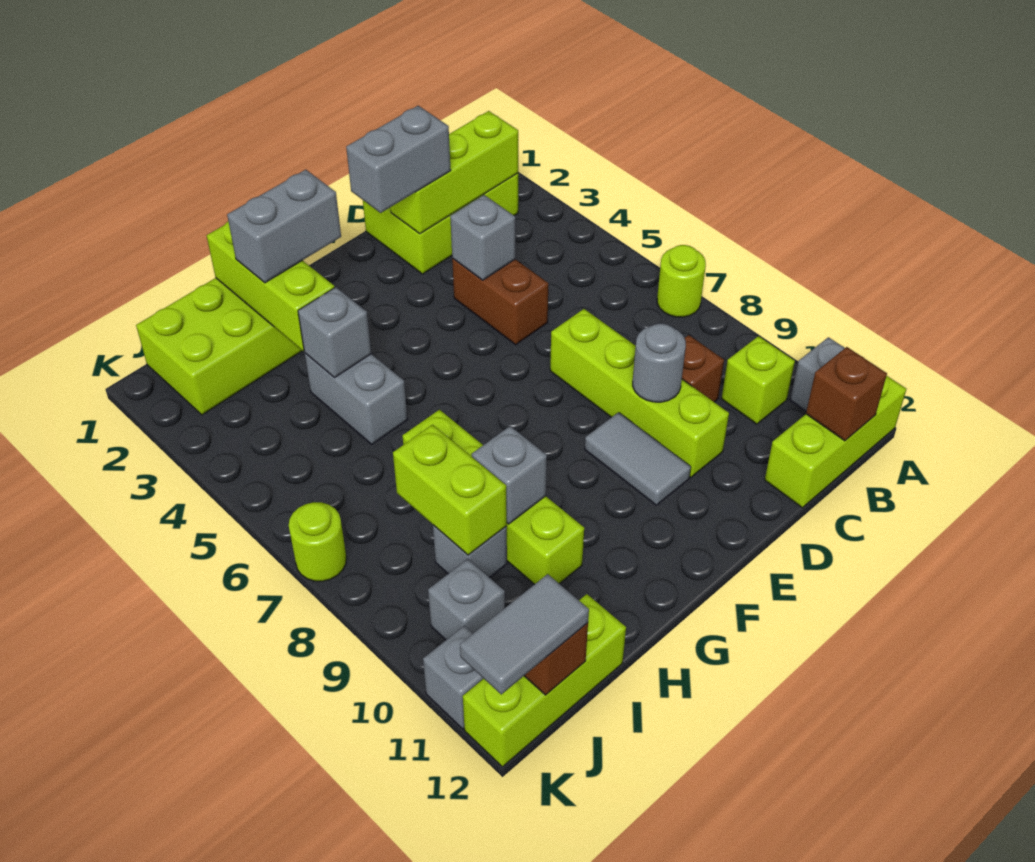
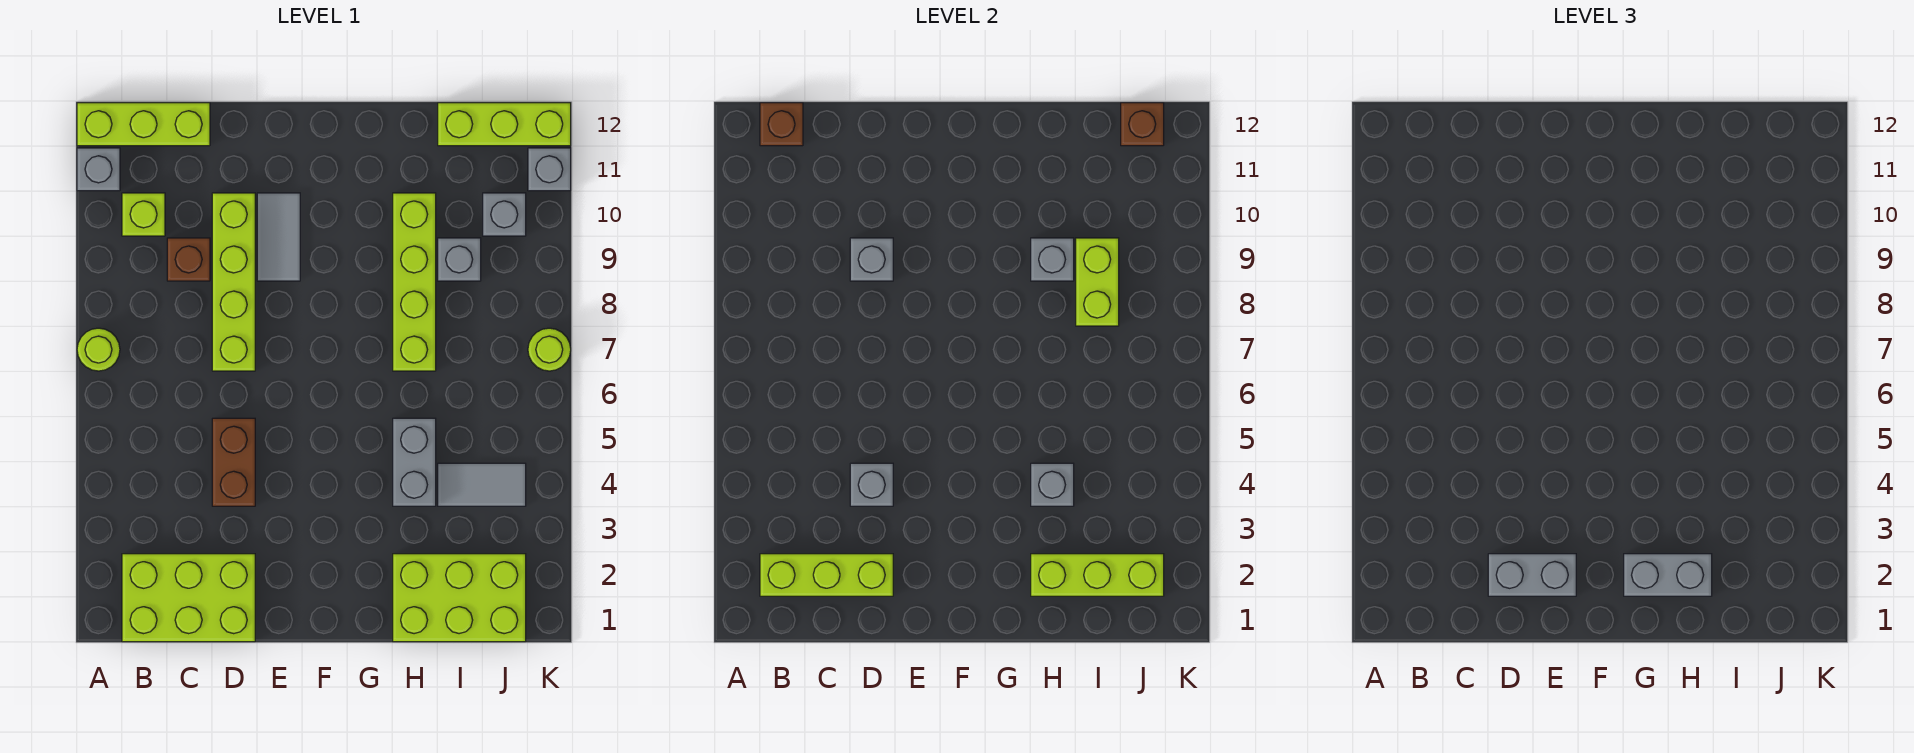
grey round brick D9 level 2 -> grey brick D9 level 2
lime brick H1:H3 level 2 -> lime brick H2:J2 level 2
grey tile J12:K12 level 3 -> grey tile I4:J4 level 1

